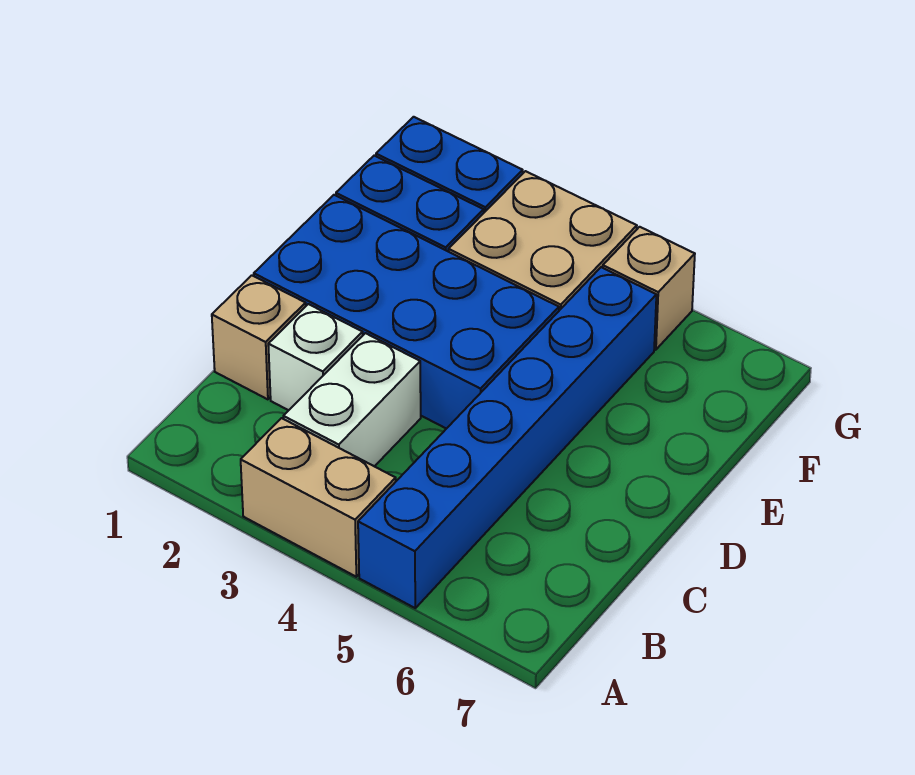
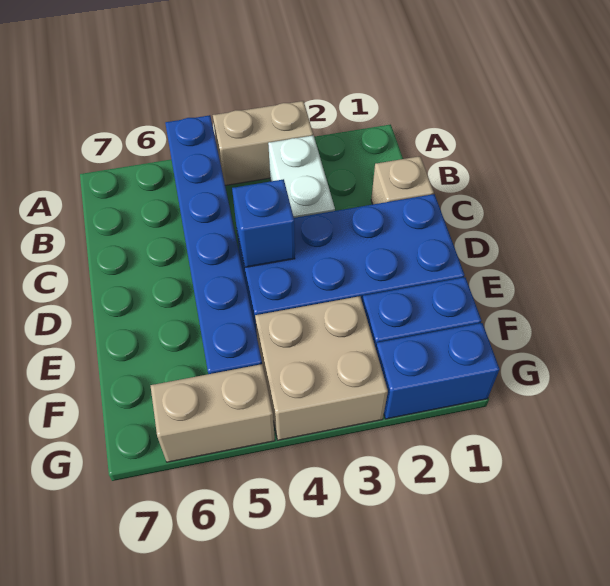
white brick C2 level 1 -> none
none -> blue brick D4 level 2
tan brick G5 level 1 -> tan brick G5:G6 level 1

